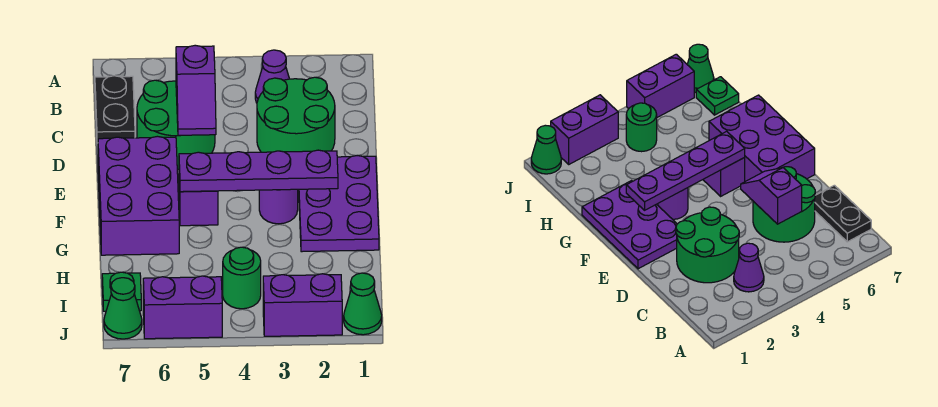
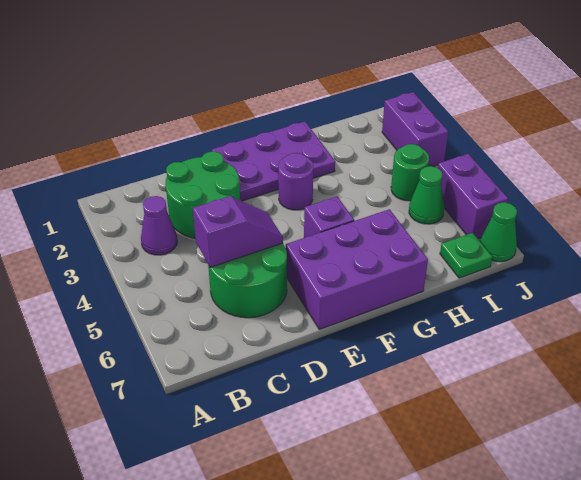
black plate B7:C7 level 1 -> none
purple plate F2:F5 level 2 -> none
green cone J1 level 1 -> green cone I5 level 1

